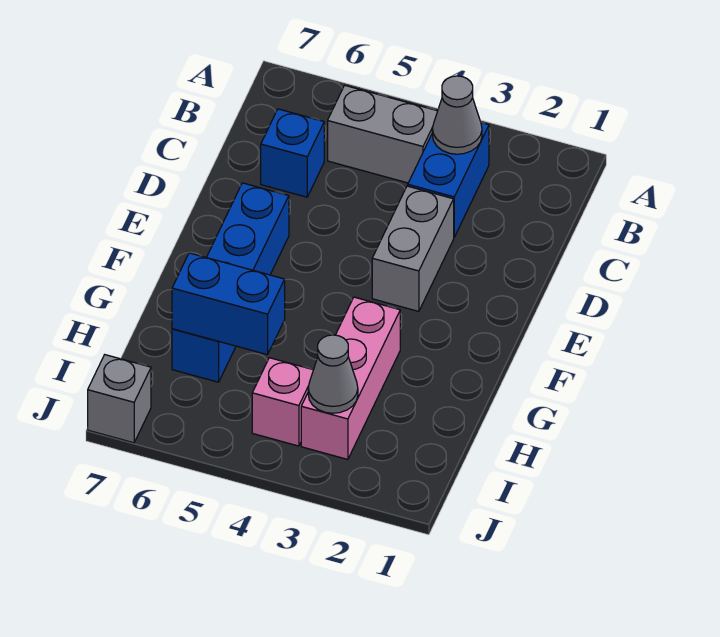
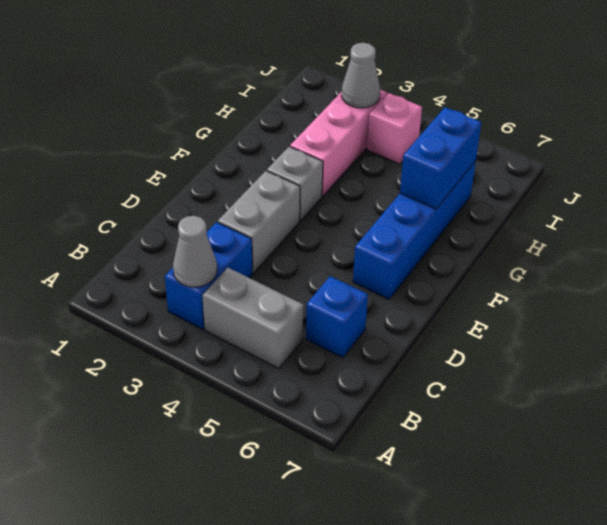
blue brick H5:H6 level 2 -> blue brick G6:H6 level 2
grey brick J7 level 1 -> grey brick F3 level 1

